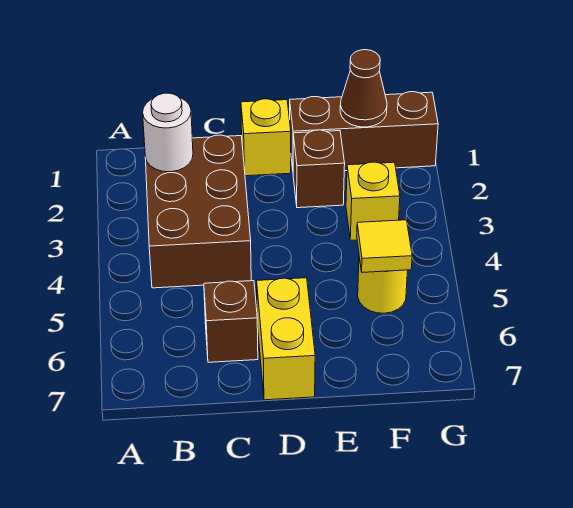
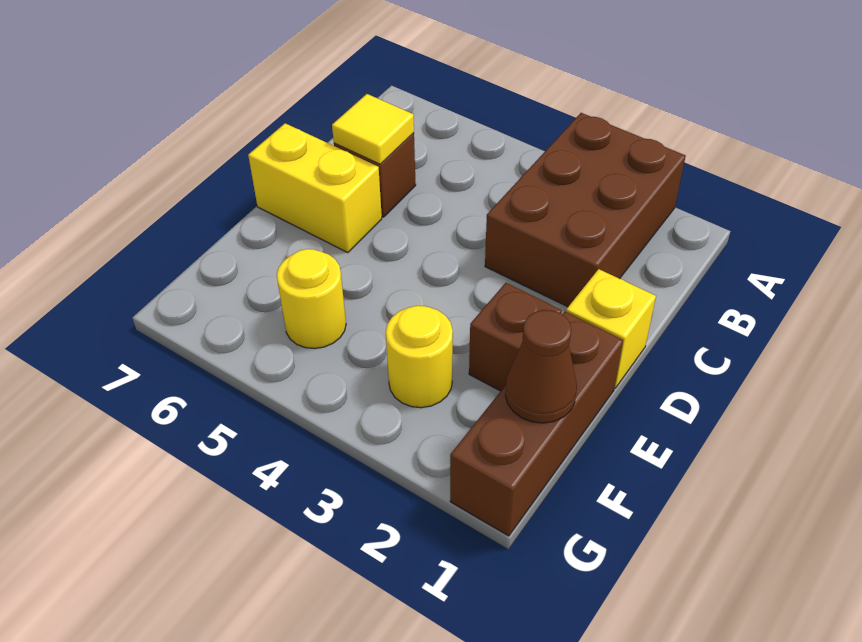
brown brick B2:C4 level 1 -> brown brick A2:C3 level 1
white round brick B2 level 2 -> none
yellow brick F3 level 1 -> yellow round brick F3 level 1
yellow tile F5 level 2 -> yellow tile C6 level 2

